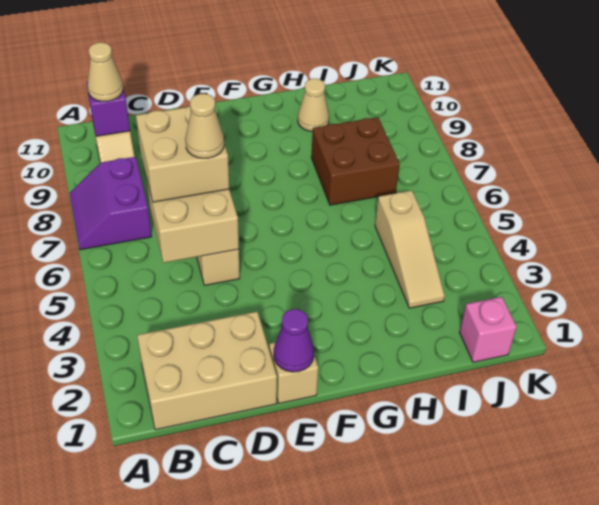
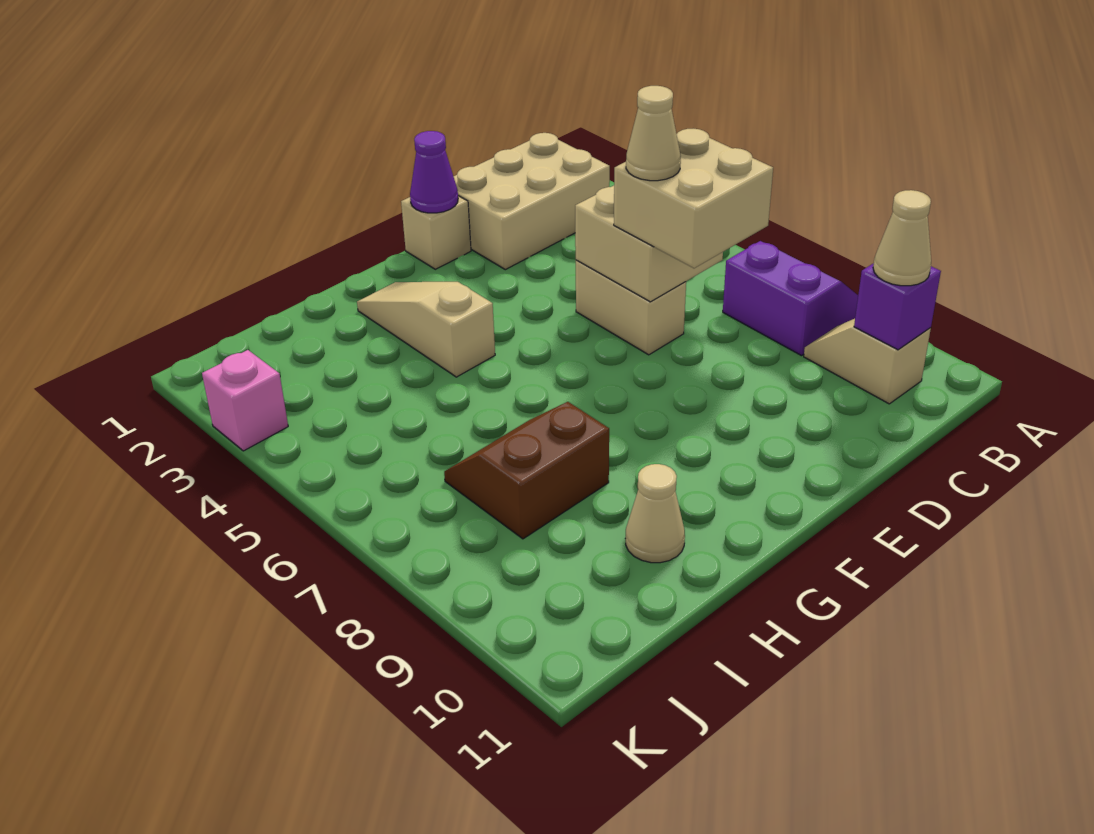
brown brick H7:I8 level 1 -> brown slope H7:I8 level 1 top 8
tan slope I3:I5 level 1 top 5 -> tan slope G2:G4 level 1 top 4
pink brick J1 level 1 -> pink brick K3 level 1

